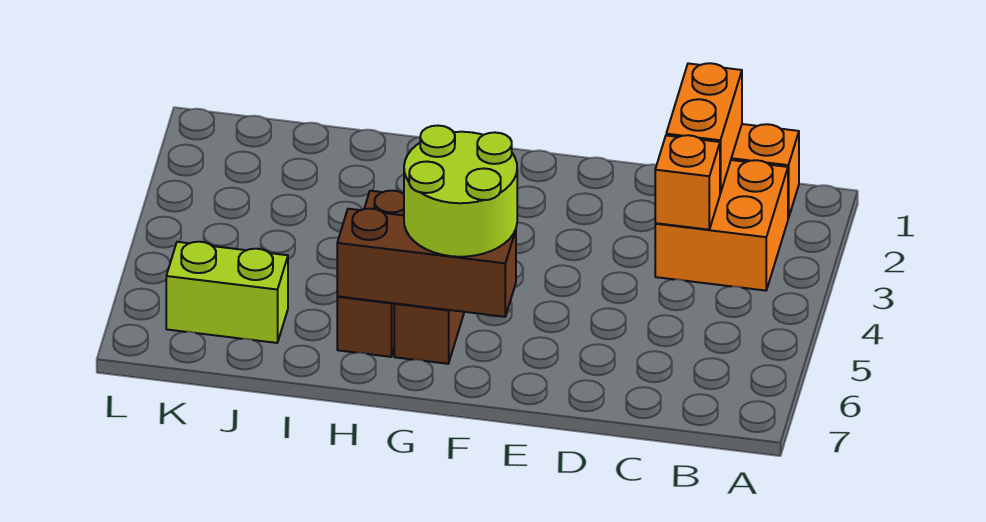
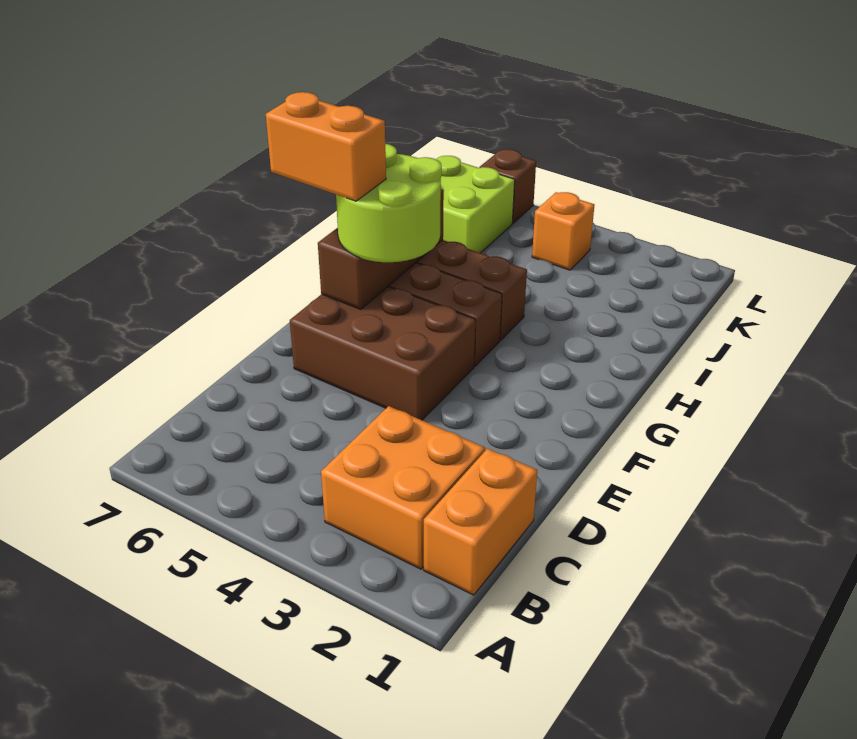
orange brick C1:C2 level 2 -> orange brick F6:F7 level 4
orange brick C3 level 2 -> orange brick K4 level 1
none -> brown brick E4:F6 level 1
lime brick J6:K6 level 1 -> lime brick J6:K7 level 1
none -> brown brick L6 level 1

